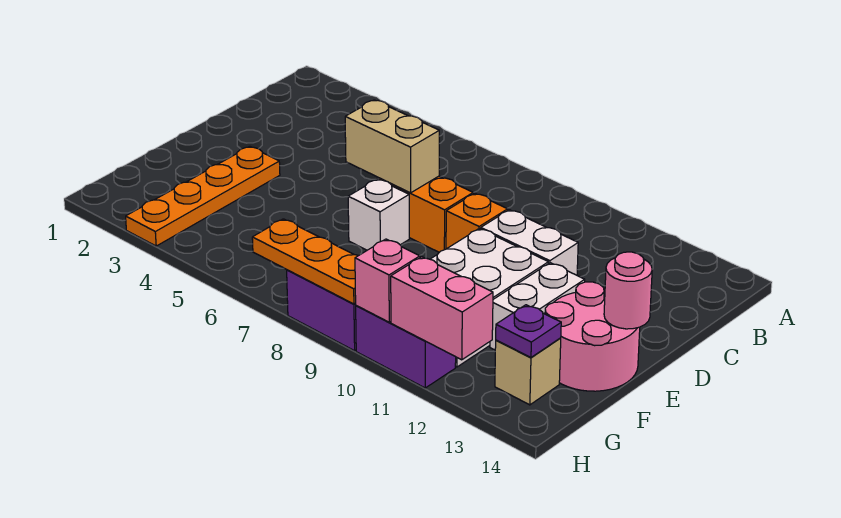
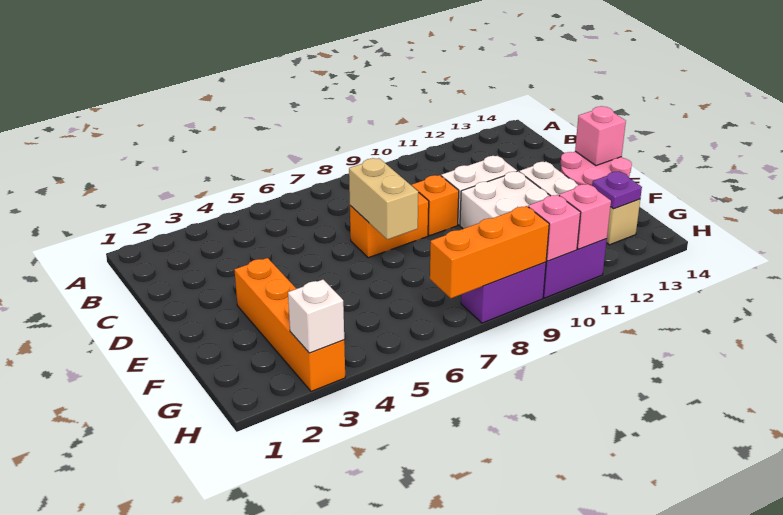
tan brick D6:D7 level 2 -> tan brick D7:E7 level 2
orange plate E3:H3 level 1 -> orange brick E3:H3 level 1
white brick E7 level 1 -> white brick H3 level 2
pink round brick E14 level 2 -> pink brick E14 level 2
orange plate H7:H9 level 2 -> orange brick H7:H9 level 2
pink brick H11:H12 level 2 -> pink brick H11 level 2

